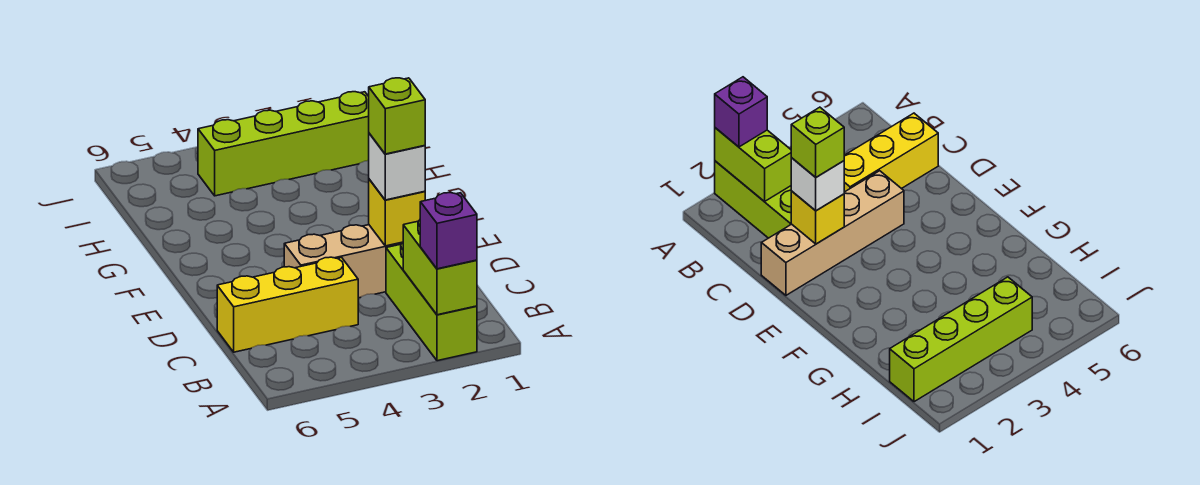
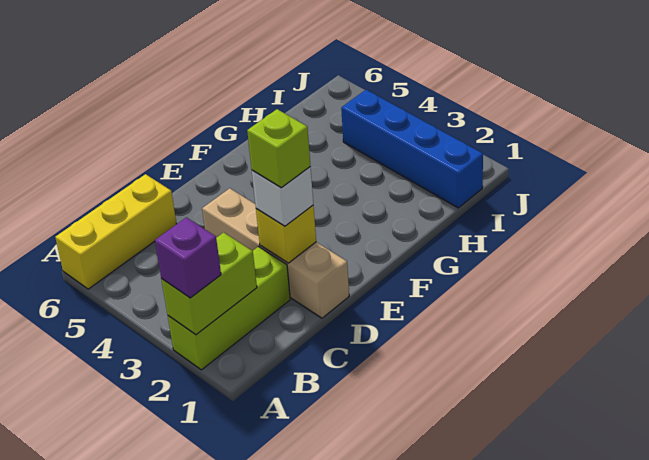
yellow brick C4:C6 level 1 -> yellow brick A6:C6 level 1
lime brick I1:I4 level 1 -> blue brick I1:I4 level 1

